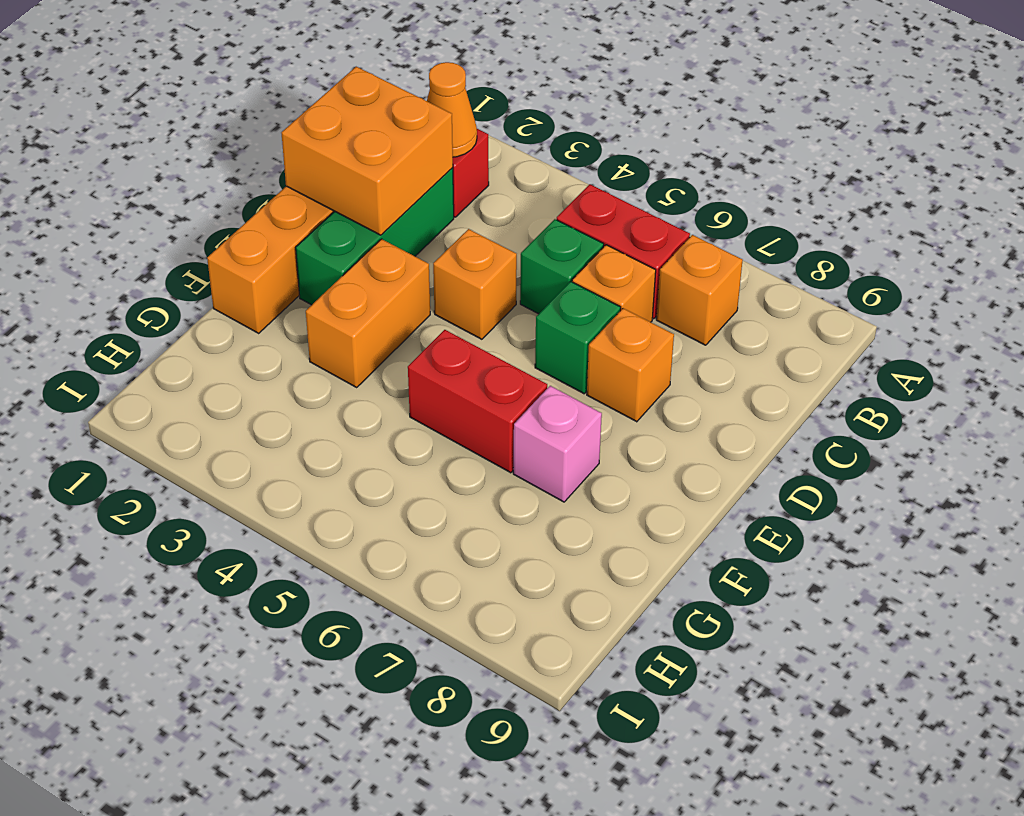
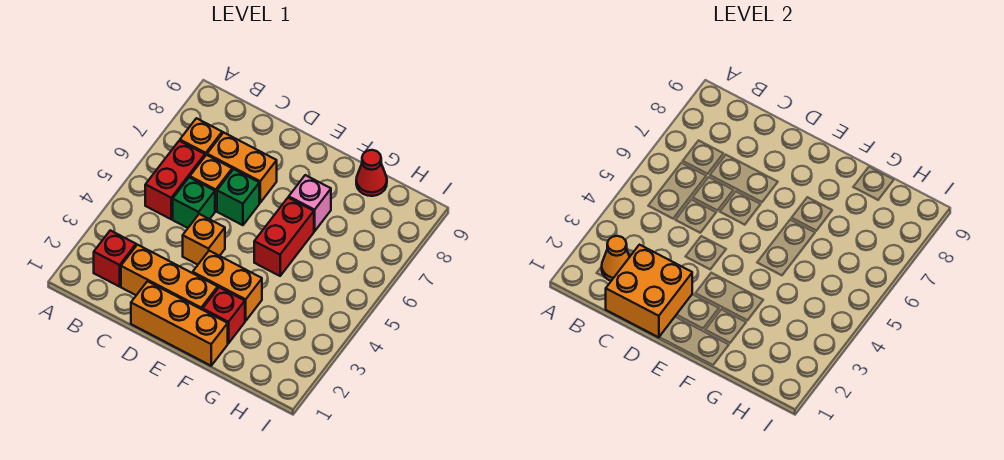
green brick C2:E2 level 1 -> orange brick C2:E2 level 1
orange brick D7 level 1 -> orange brick C7:D7 level 1
none -> red brick F2 level 1
none -> red cone G9 level 1

